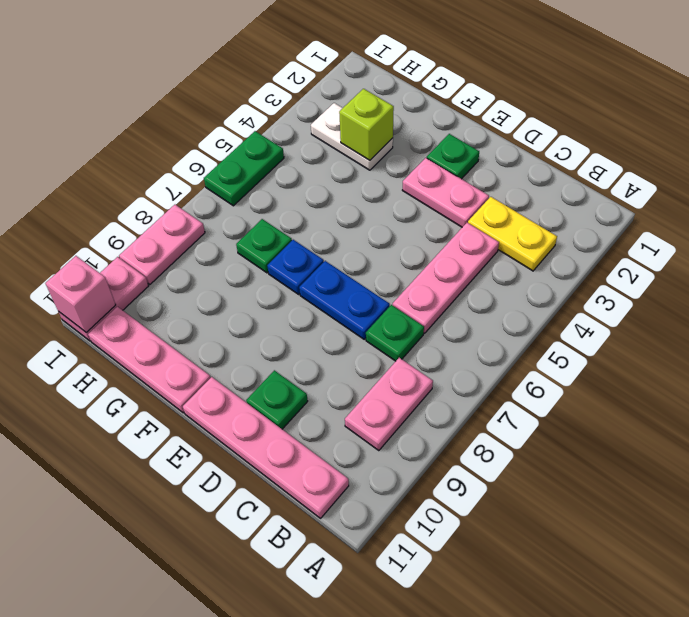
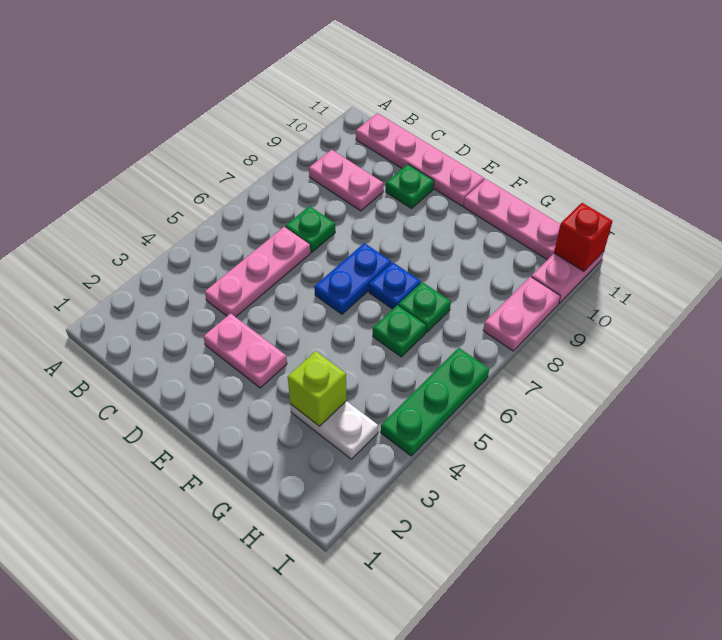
yellow plate B3:C3 level 1 -> none
pink plate B8:B9 level 1 -> pink plate B9:C9 level 1
blue plate D7:E7 level 1 -> blue plate E6:E7 level 1
green plate E2 level 1 -> green plate G6 level 1
green plate I5:I6 level 1 -> green plate I4:I6 level 1
pink brick I11 level 2 -> red brick I11 level 2

